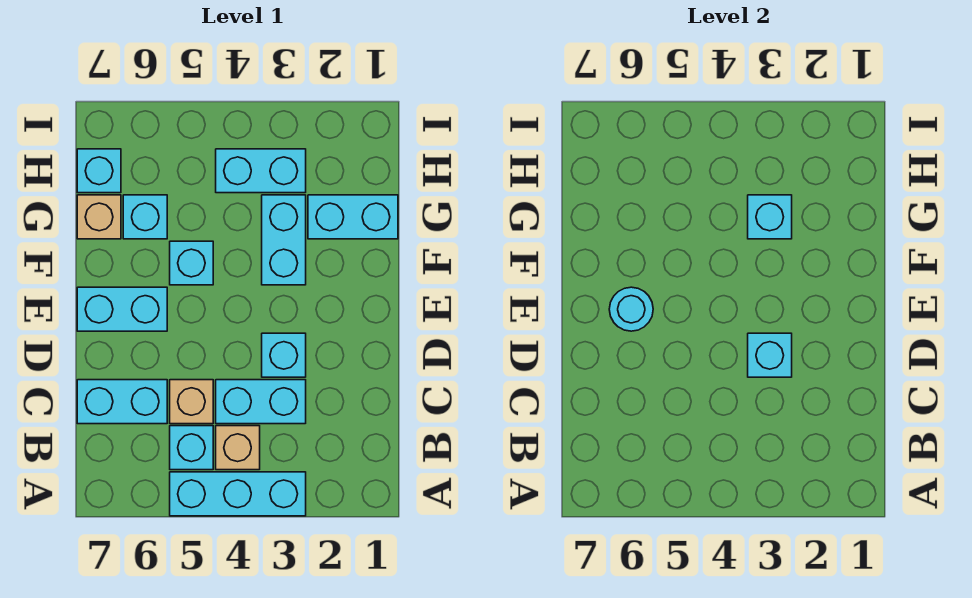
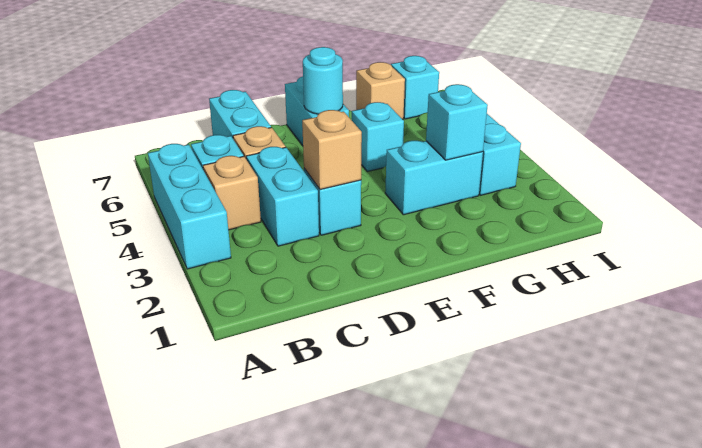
cyan brick D3 level 2 -> tan brick D3 level 2
cyan brick G1:G2 level 1 -> none
cyan brick G6 level 1 -> none

